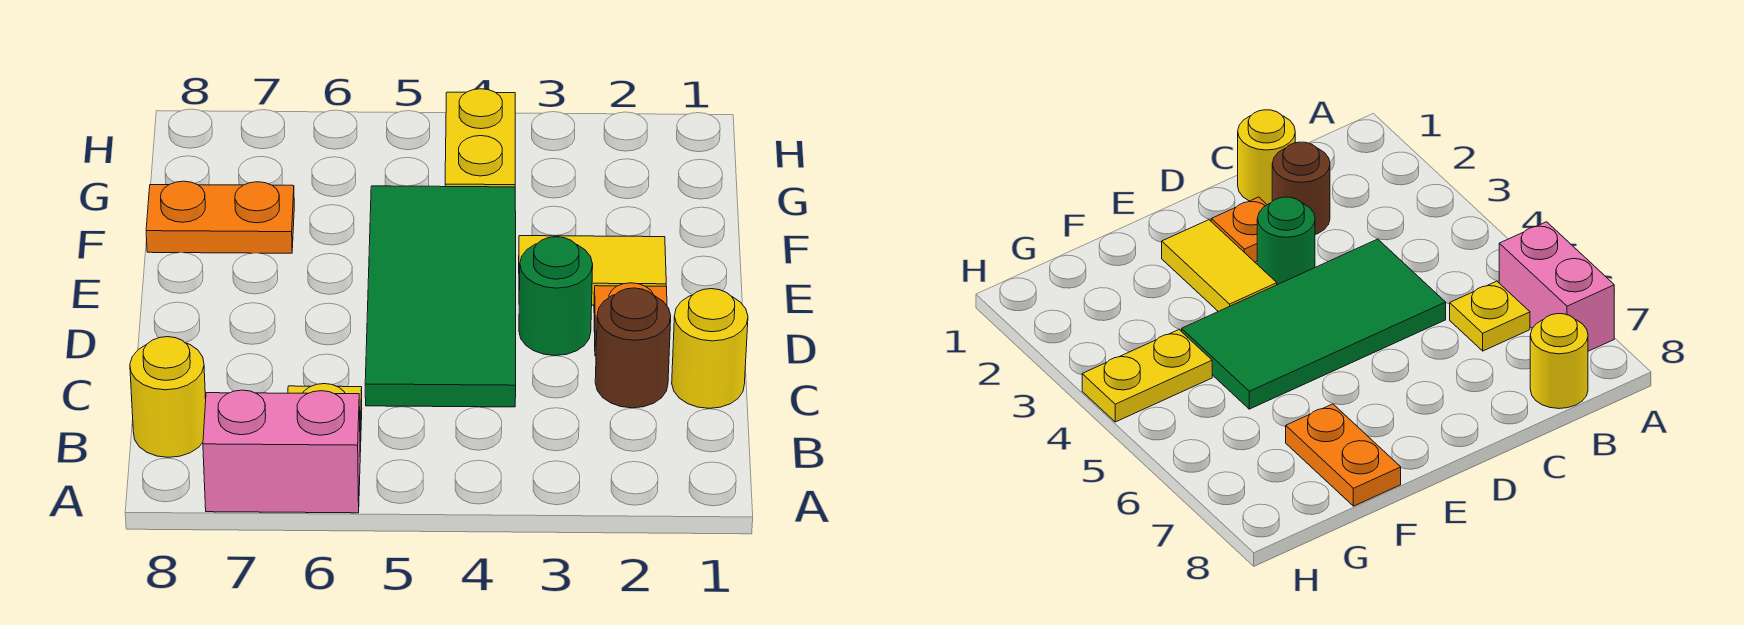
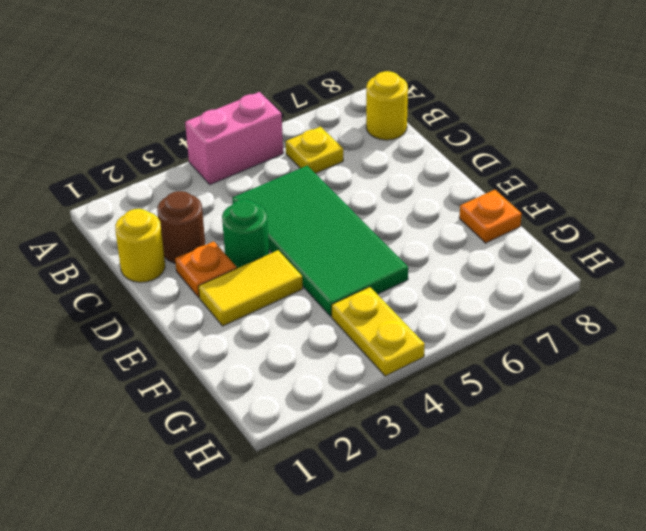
pink brick A6:A7 level 1 -> pink brick A4:A5 level 1
orange plate F7:F8 level 1 -> orange plate F8 level 1

